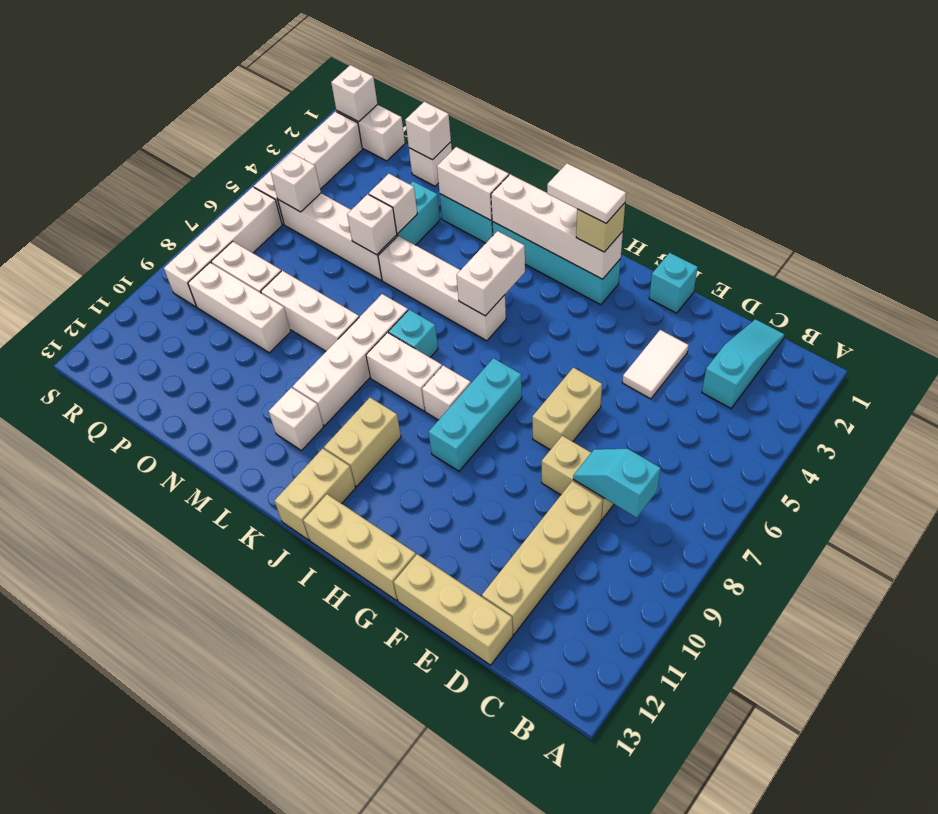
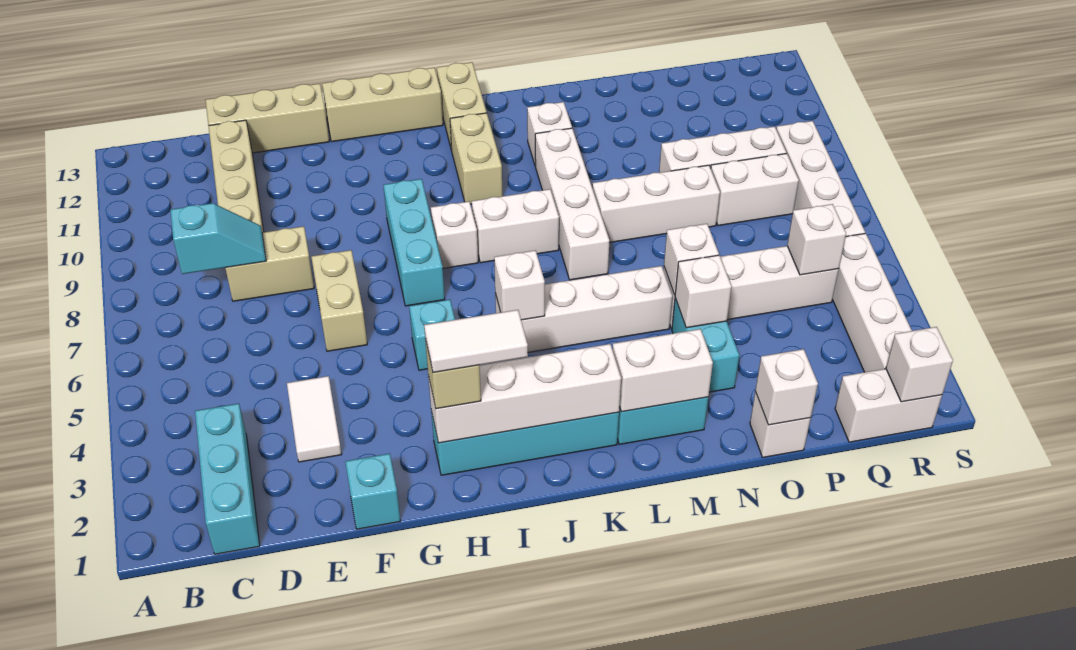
cyan slope C1:C3 level 1 top 3 -> cyan brick C1:C3 level 1
white brick J4:J5 level 2 -> white brick J5 level 2
cyan brick K7 level 1 -> cyan brick H5 level 1

